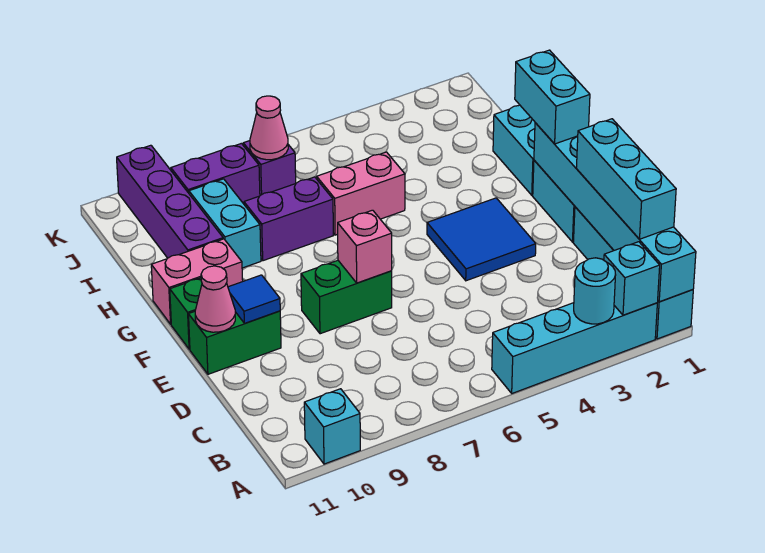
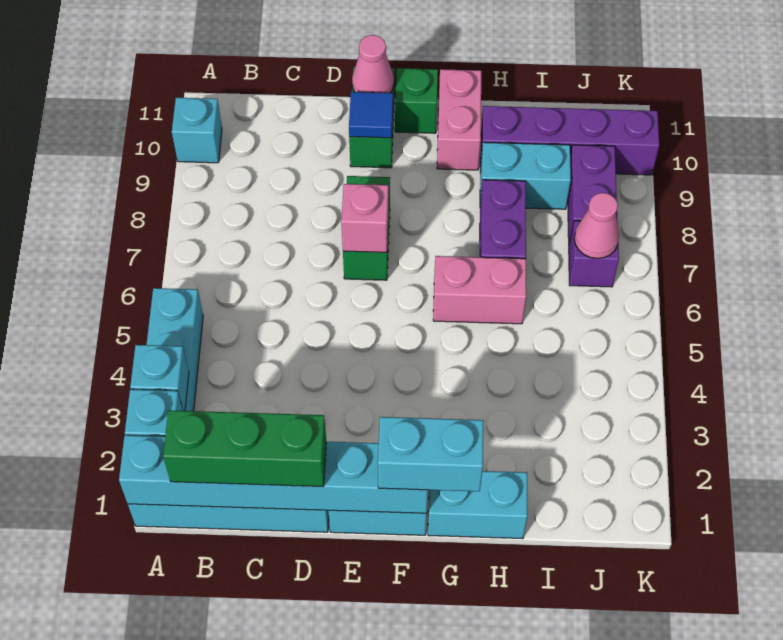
cyan round brick A3 level 2 -> cyan brick A3 level 2
cyan brick B1:D1 level 3 -> green brick B1:D1 level 3
blue tile E3:F4 level 1 -> none
pink brick H5:H6 level 1 -> pink brick G6:H6 level 1

